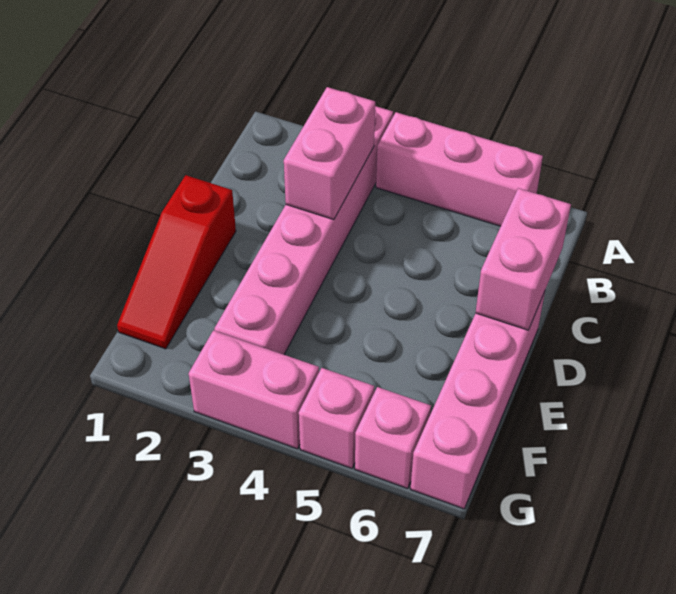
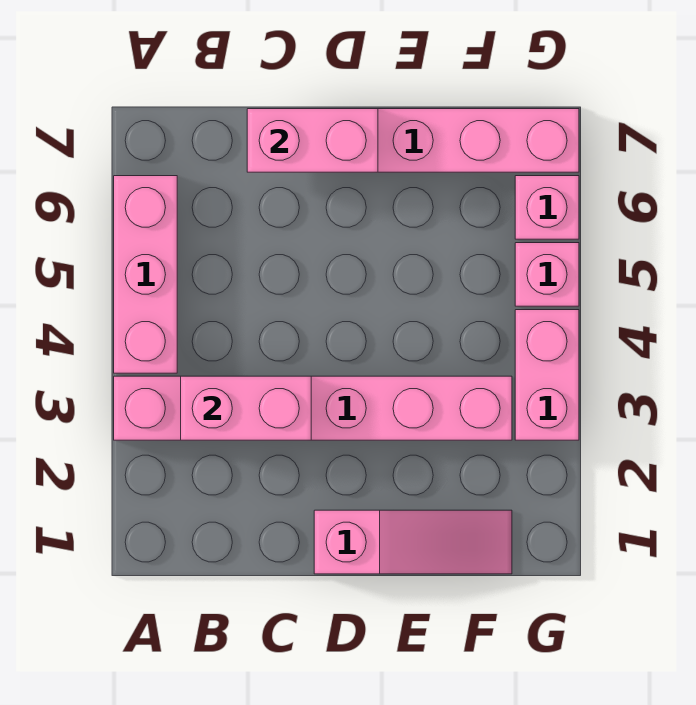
red slope D1:F1 level 1 top D -> pink slope D1:F1 level 1 top D

